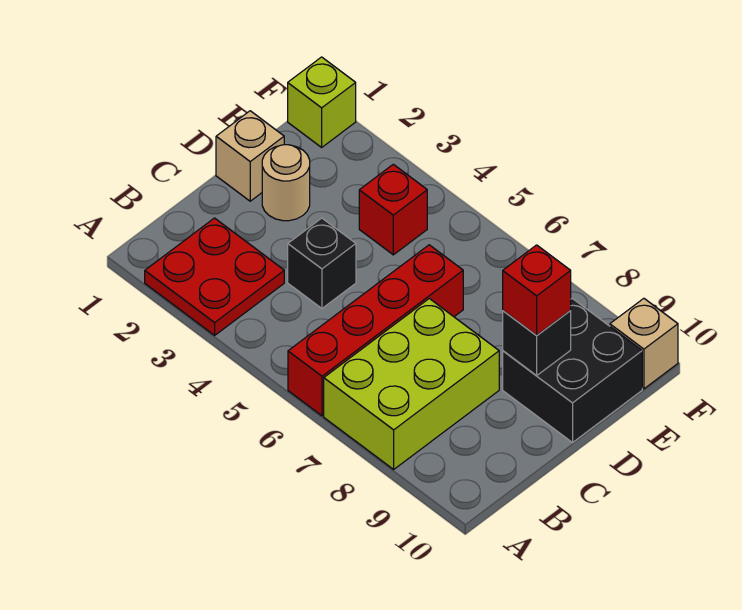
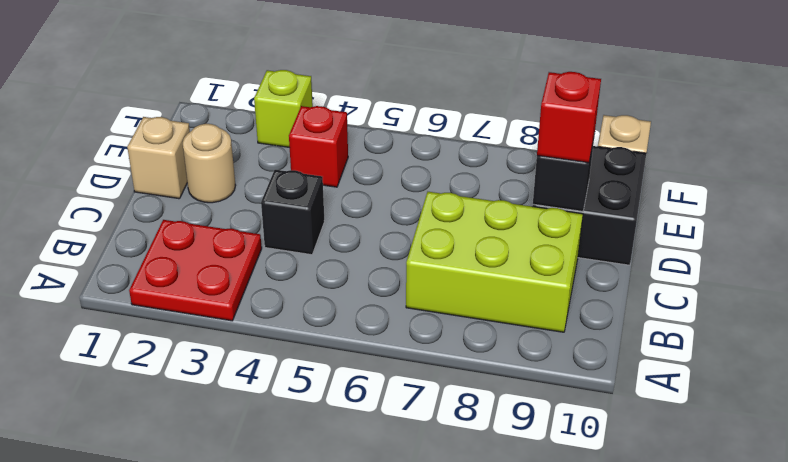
red brick A6:D6 level 1 -> none
lime brick A7:C8 level 1 -> lime brick B7:C9 level 1
lime brick F1 level 1 -> lime brick F3 level 1

